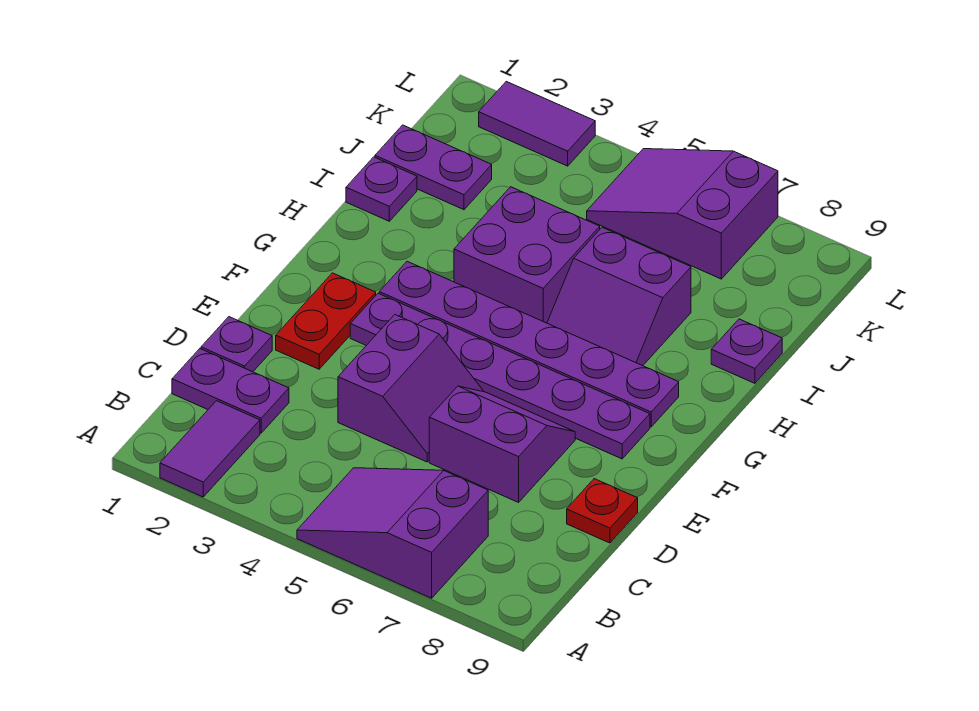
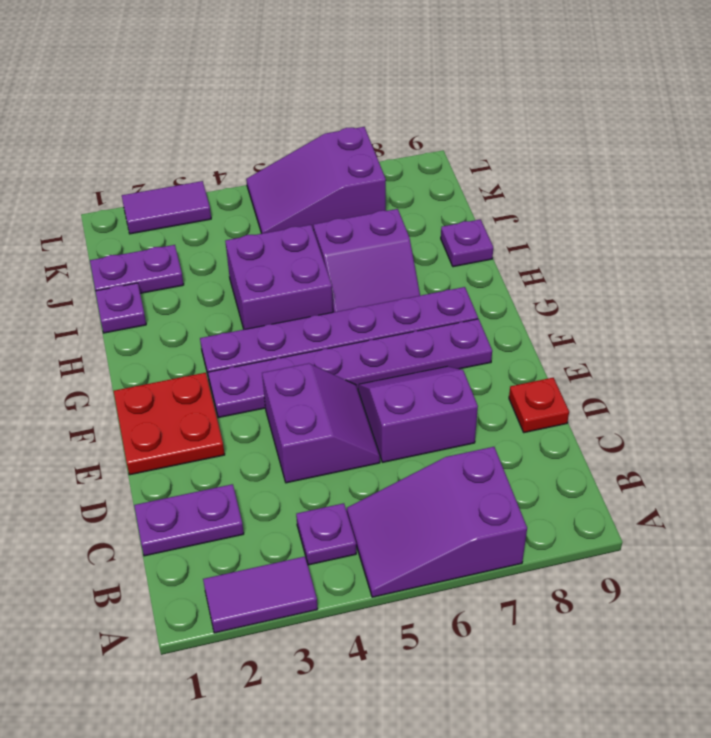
purple tile A2:B2 level 1 -> purple tile A2:A3 level 1
purple plate D1 level 1 -> purple plate B4 level 1
red plate E2:F2 level 1 -> red plate E1:F2 level 1

